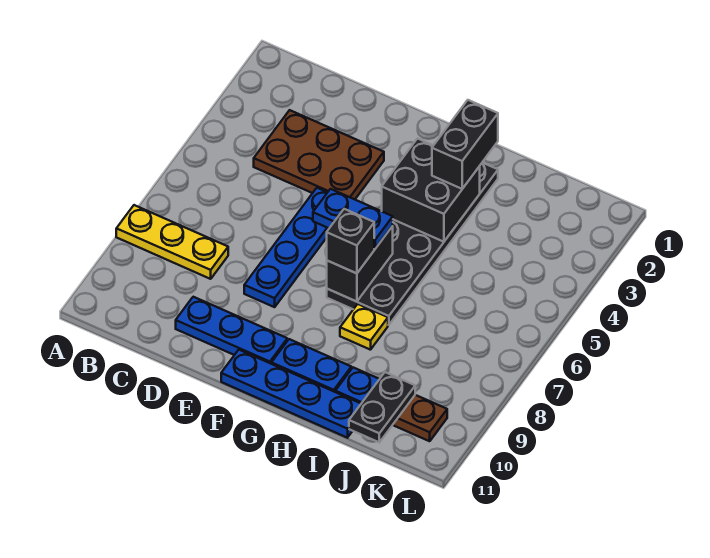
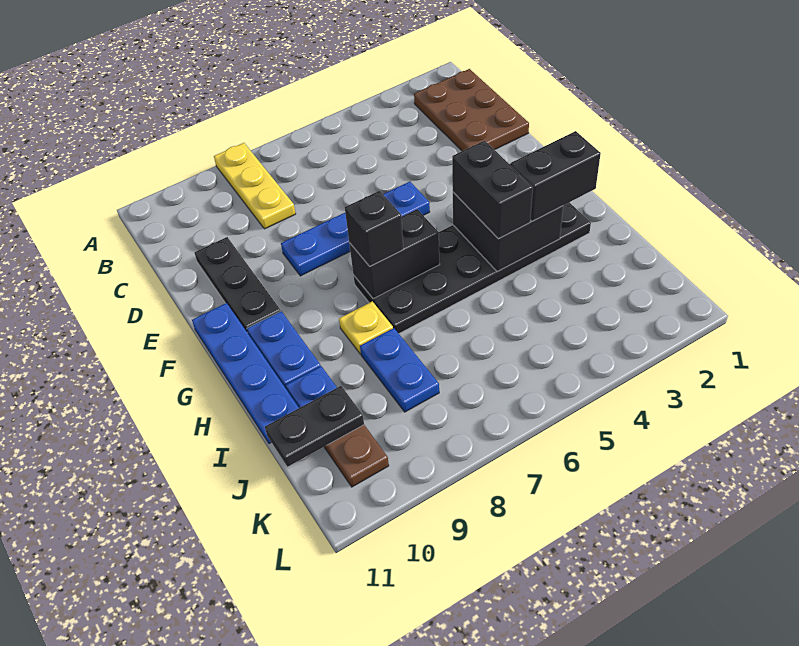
brown plate C3:E4 level 1 -> brown plate B1:D2 level 1
blue plate D10:F10 level 1 -> black plate D10:F10 level 1
blue plate F6:G6 level 3 -> blue plate I8:J8 level 1
none -> black brick G4:H4 level 3

